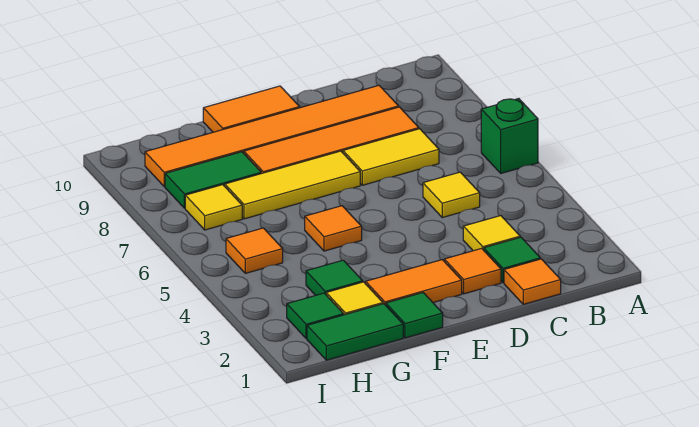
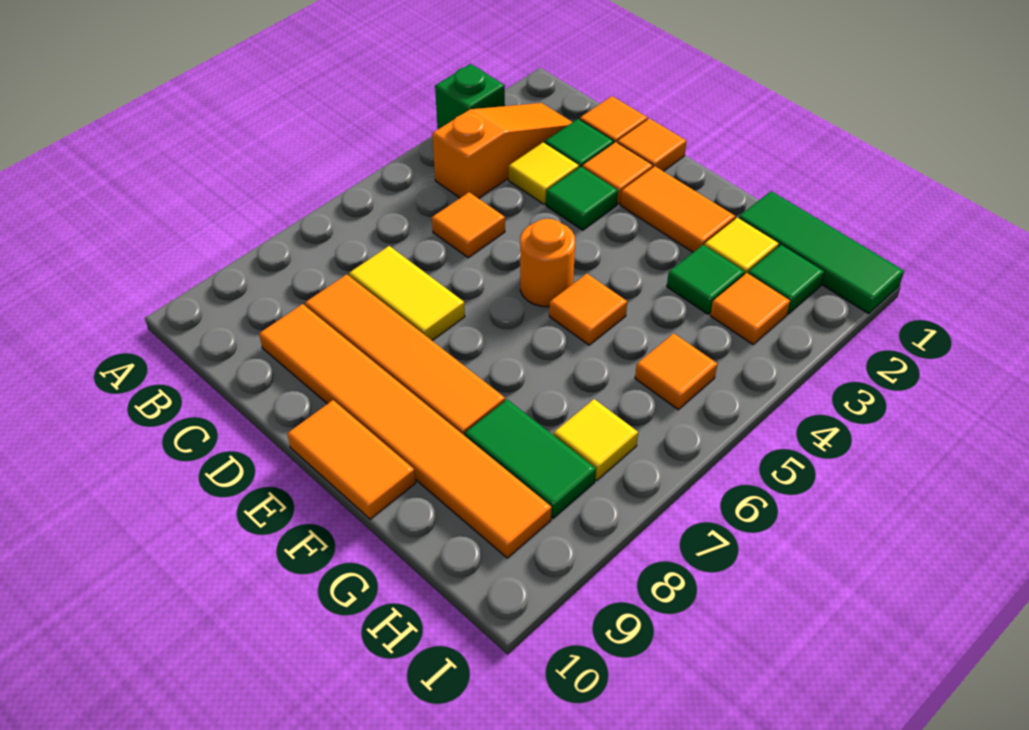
green brick A6 level 1 -> green brick A3 level 1
none -> orange slope B2:B4 level 1 top 4
yellow tile C5 level 1 -> orange tile C5 level 1
none -> orange tile D1 level 1
none -> orange round brick E5 level 1
yellow tile E7:G7 level 1 -> none
green tile F1 level 1 -> green tile D3 level 1
green tile G1:H1 level 1 -> green tile G1:I1 level 1
none -> orange tile H3 level 1

